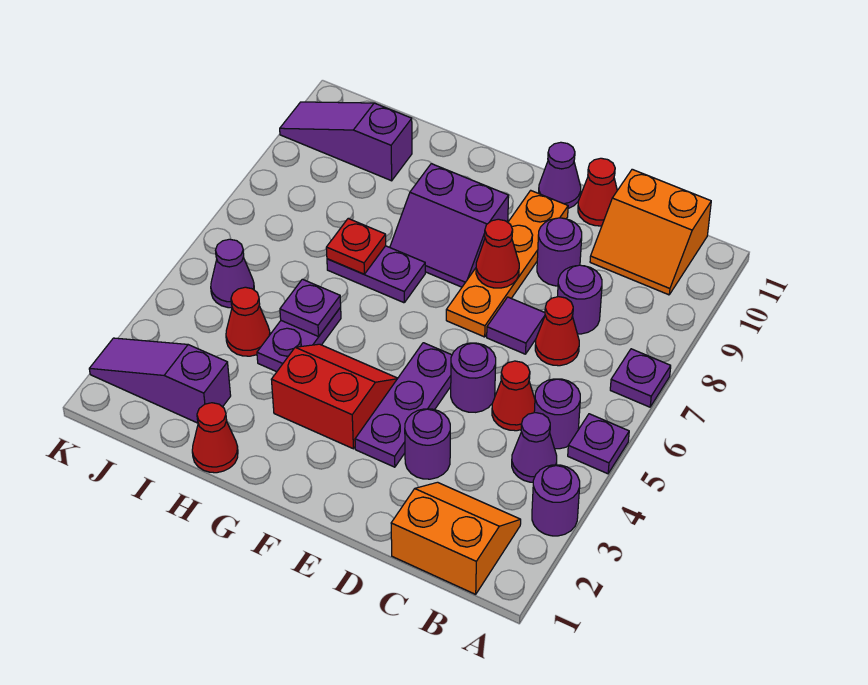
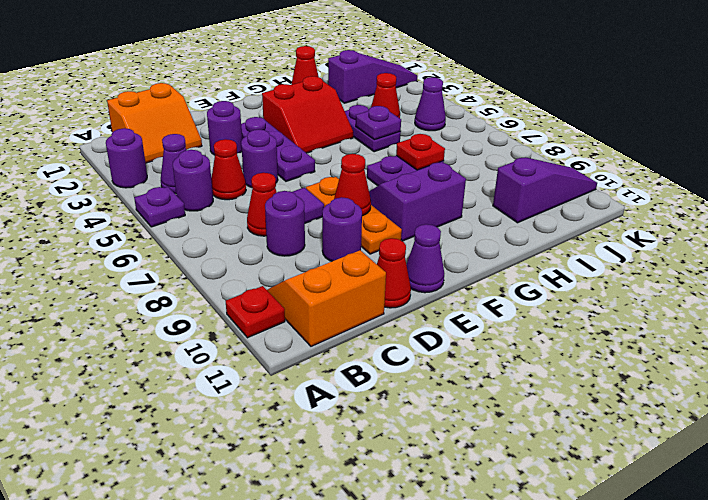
purple plate A7 level 1 -> none
none -> red plate A10 level 1
orange plate E7:E10 level 1 -> orange plate E7:E9 level 1

